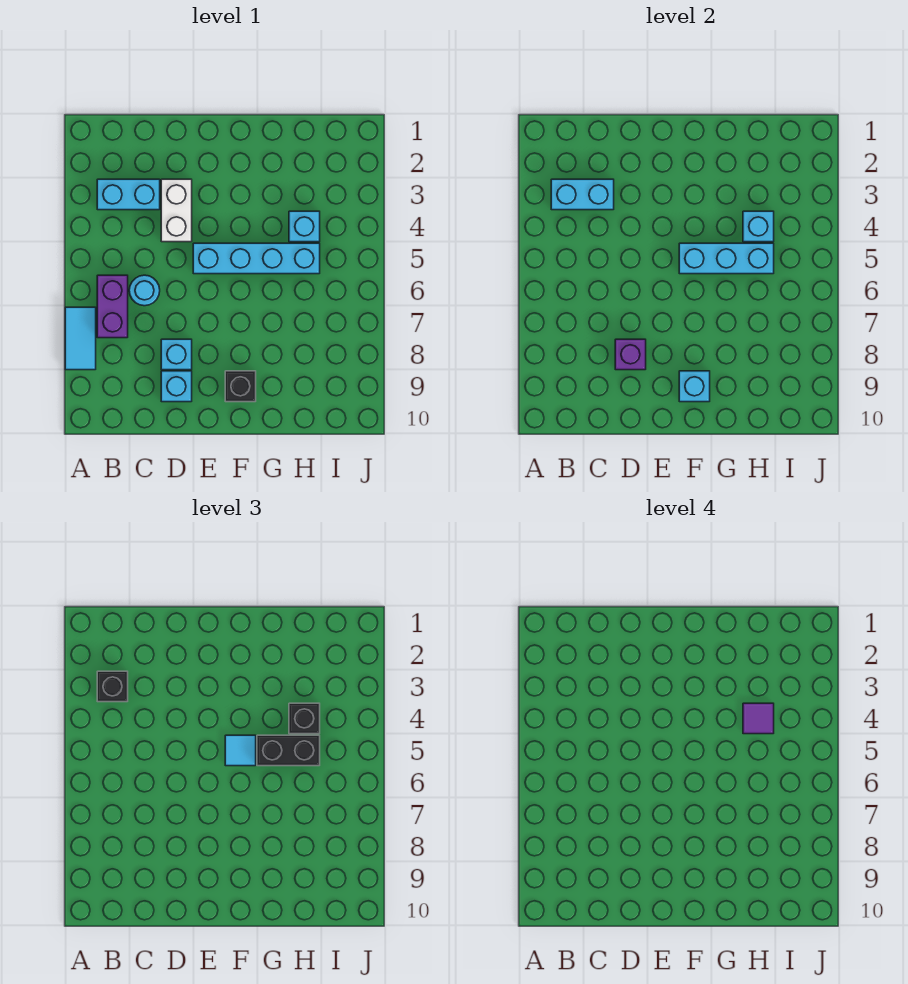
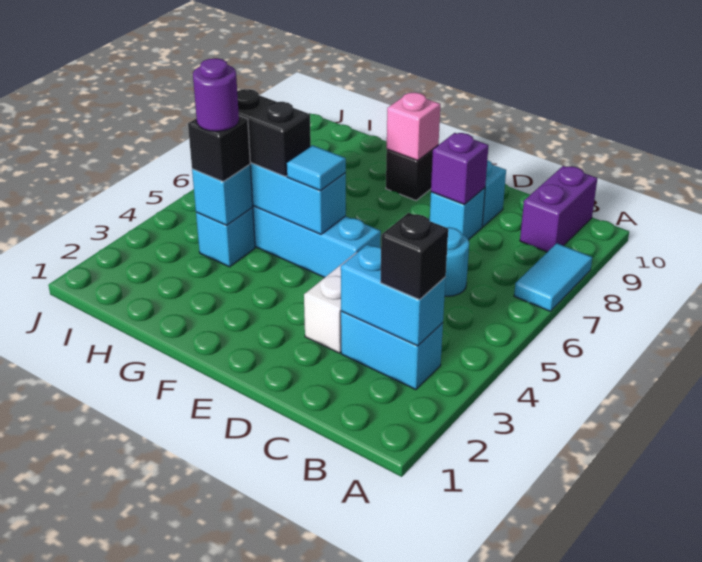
purple brick B6:B7 level 1 -> purple brick B9:B10 level 1
cyan brick F9 level 2 -> pink brick F9 level 2
purple tile H4 level 4 -> purple round brick H4 level 4

